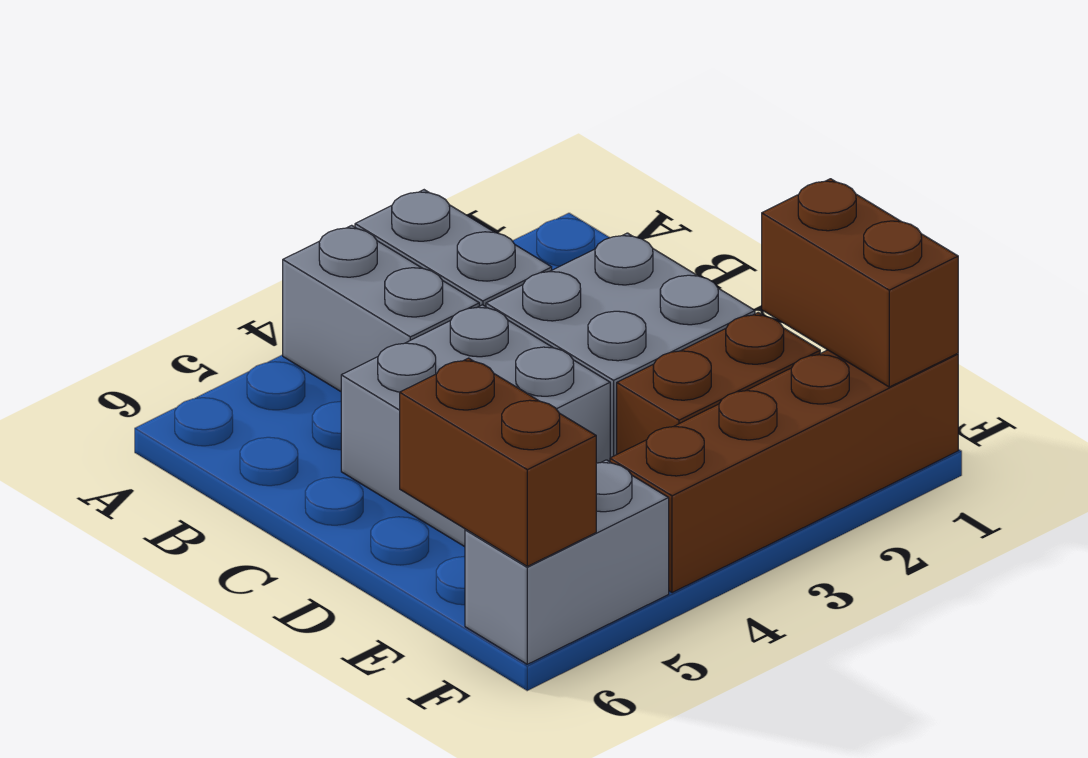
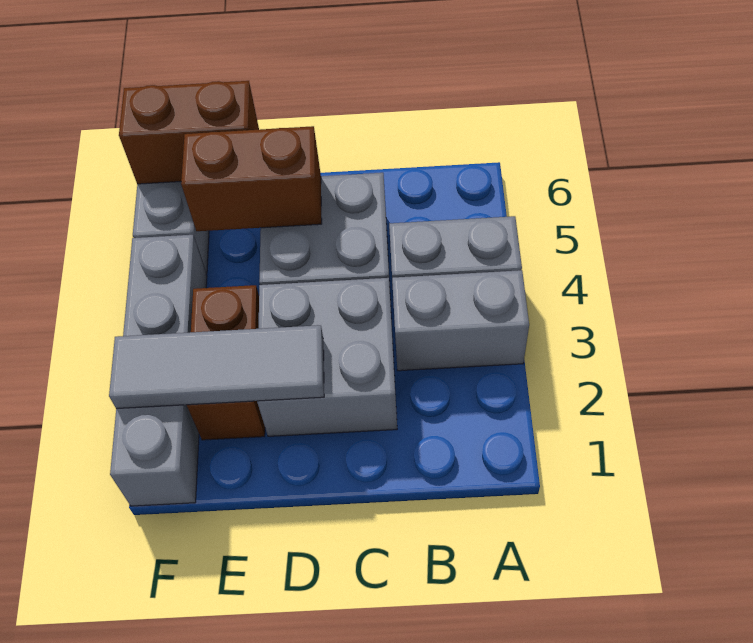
none -> grey tile D2:F2 level 2
brown brick E1:F1 level 2 -> brown brick D5:E5 level 2
brown brick F1:F4 level 1 -> grey brick F1:F4 level 1

